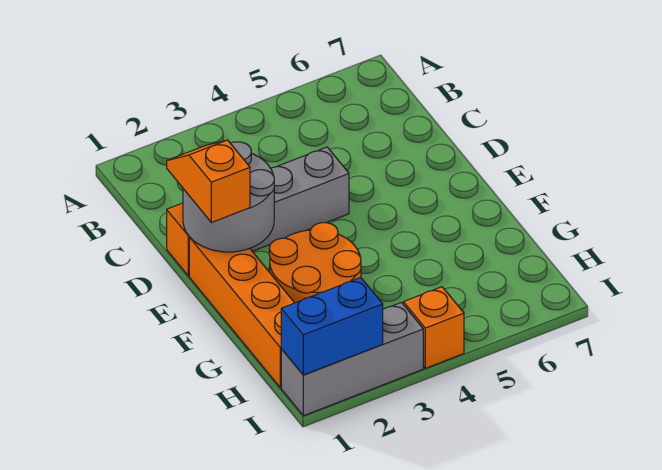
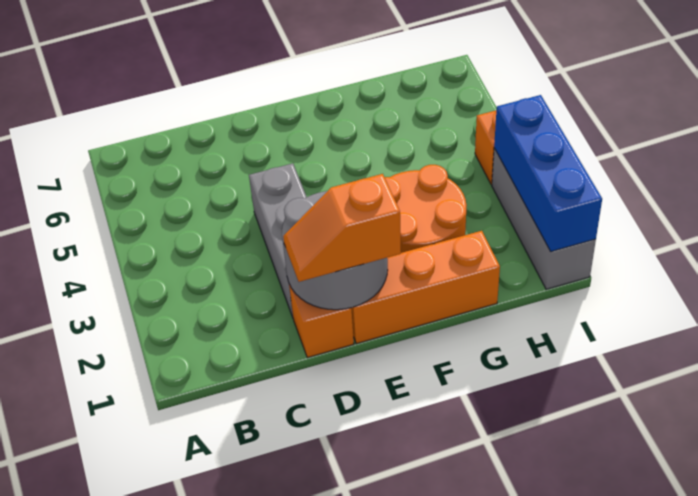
orange brick E1:H1 level 1 -> orange brick E1:G1 level 1
blue brick I1:I2 level 2 -> blue brick I1:I3 level 2

